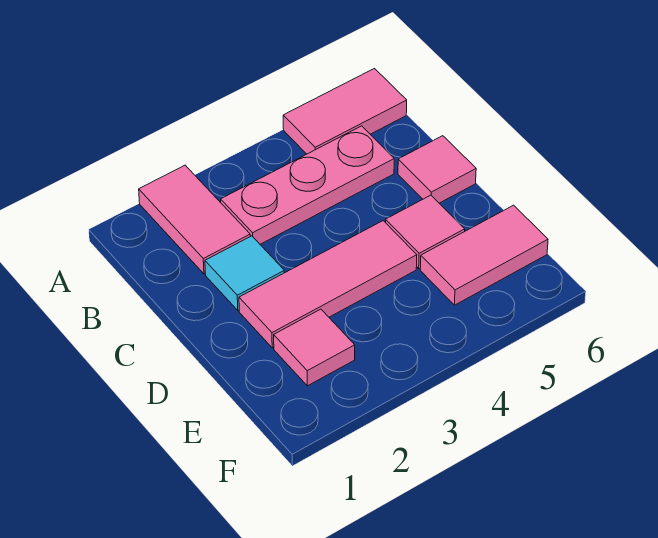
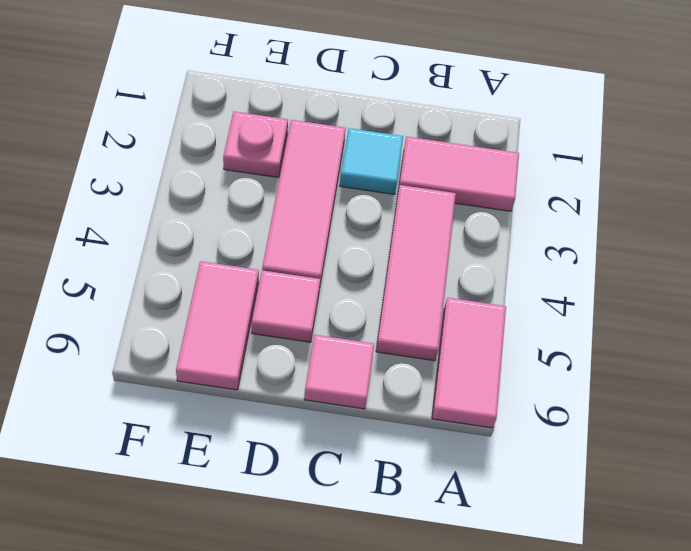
pink plate B3:B5 level 1 -> pink tile B3:B5 level 1
pink tile E2 level 1 -> pink plate E2 level 1

